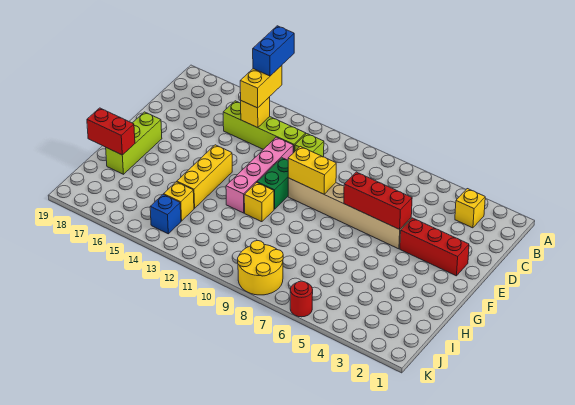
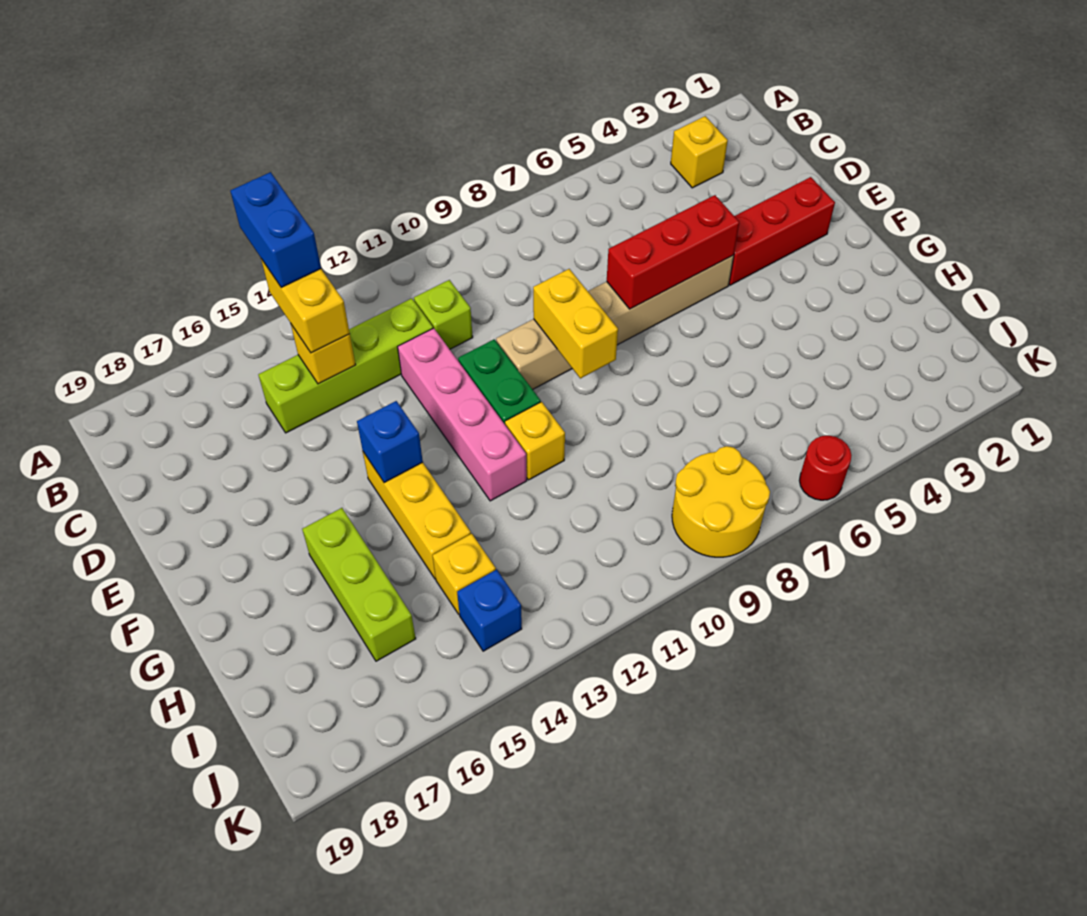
yellow brick E9:E10 level 2 -> yellow brick E9:F9 level 2
none -> blue brick F14 level 2
lime brick F18:H18 level 1 -> lime brick G16:I16 level 1
red brick H18:H19 level 2 -> none

